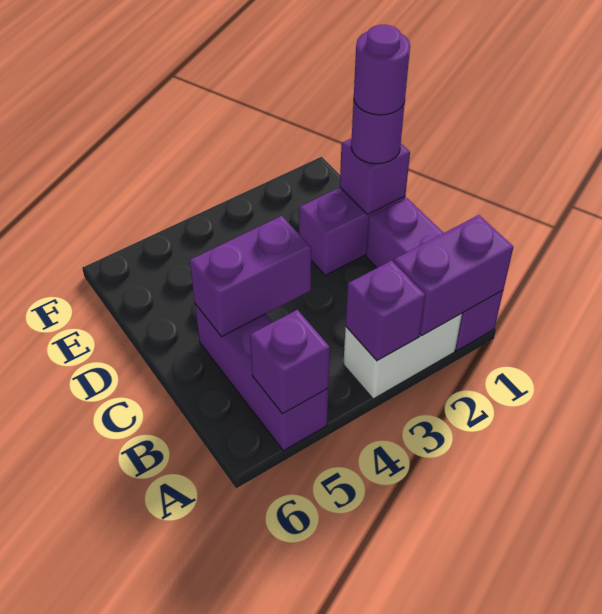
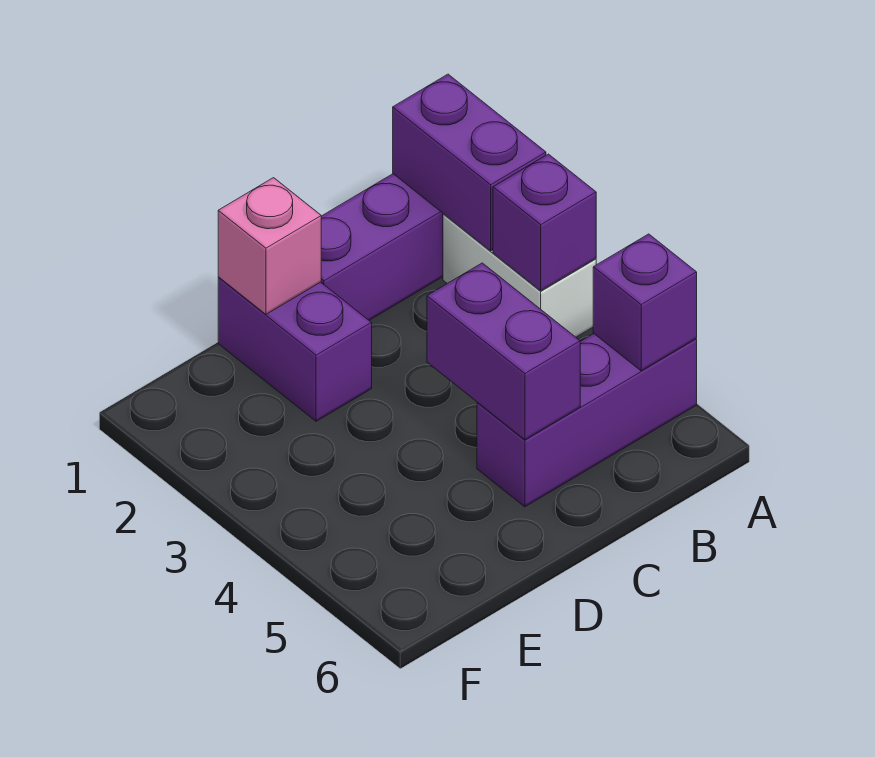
purple brick D1 level 2 -> pink brick D1 level 2
purple round brick D1 level 3 -> none
purple round brick D1 level 4 -> none

